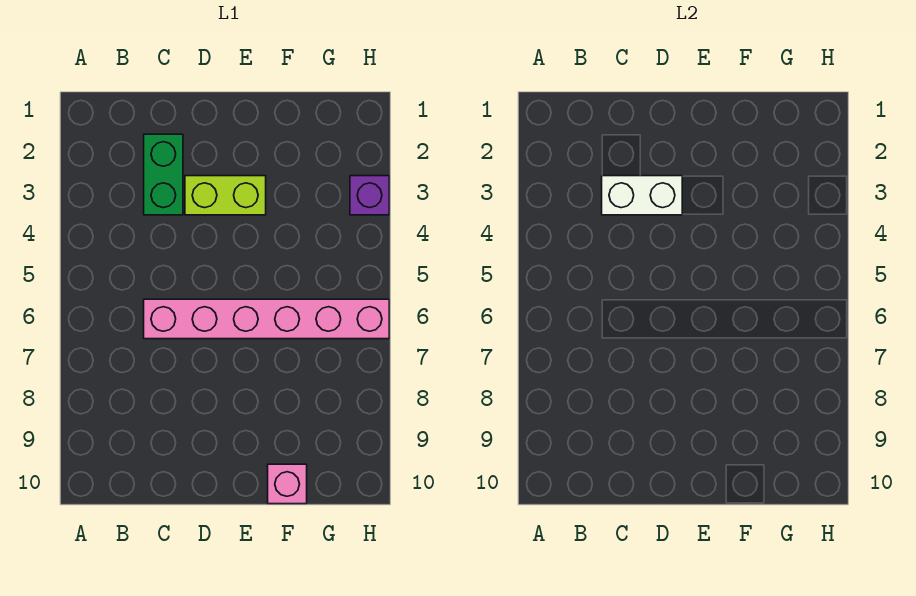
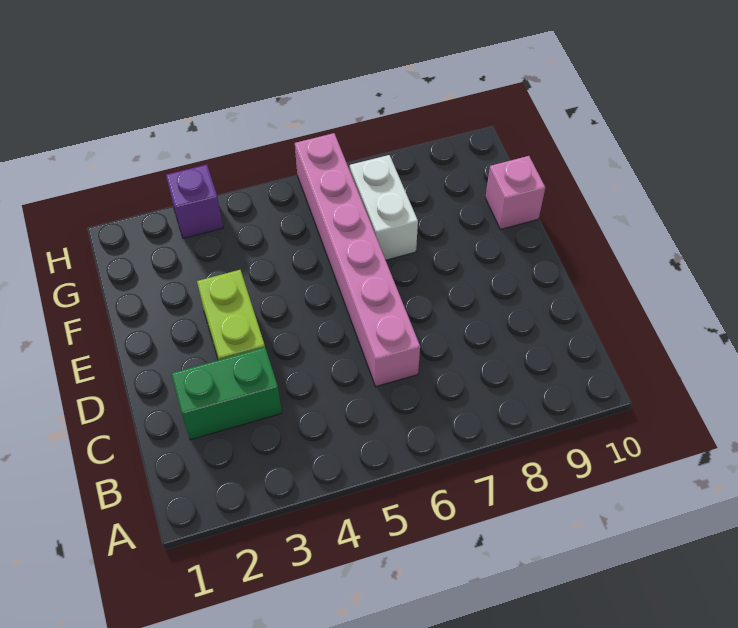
white brick C3:D3 level 2 -> white brick F7:G7 level 1

